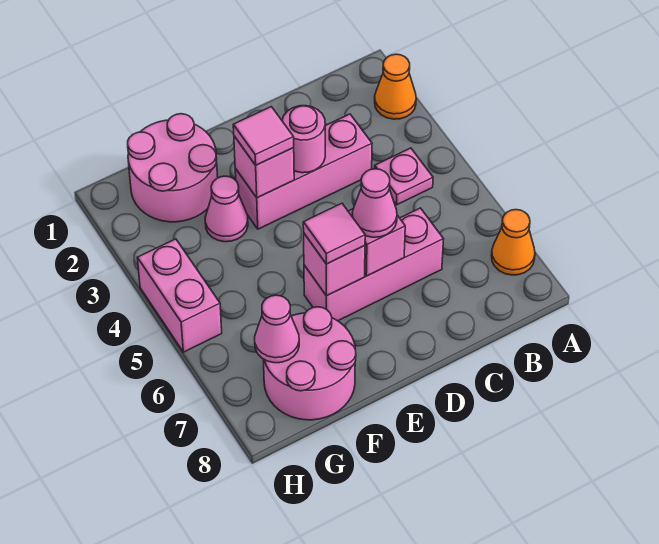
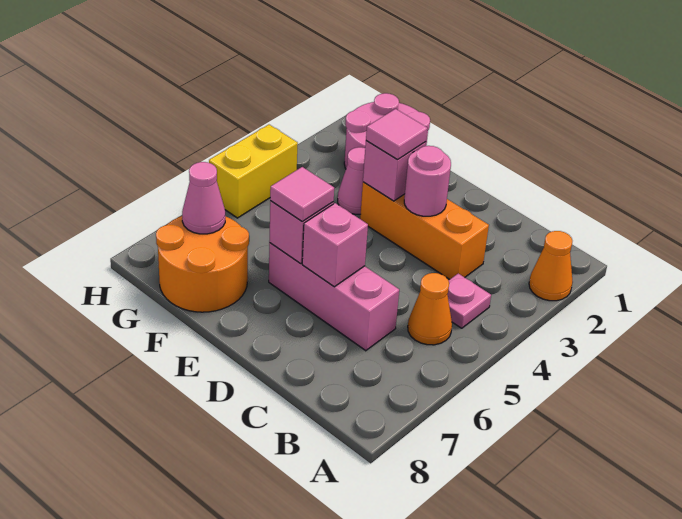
orange cone A7 level 1 -> orange cone B5 level 1
pink brick C3:E3 level 1 -> orange brick C3:E3 level 1
pink cone D6 level 3 -> none
pink round brick F7:G8 level 1 -> orange round brick F7:G8 level 1
pink brick H4:H5 level 1 -> yellow brick H4:H5 level 1

